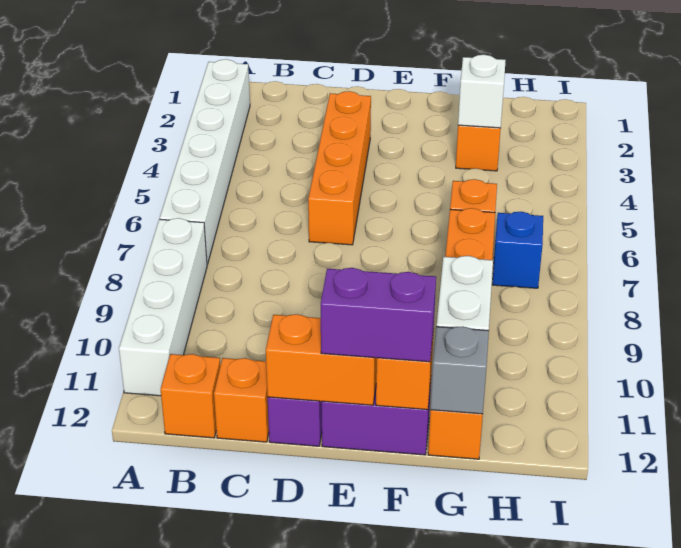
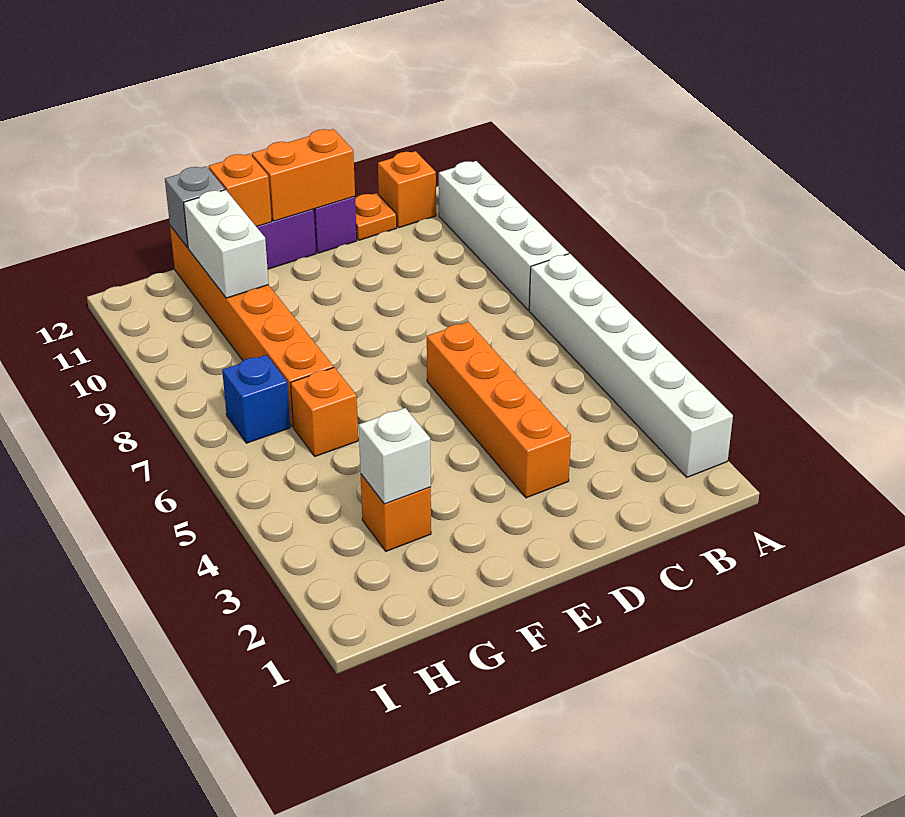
orange brick C12 level 1 -> orange plate C12 level 1
purple brick E12:F12 level 3 -> none

